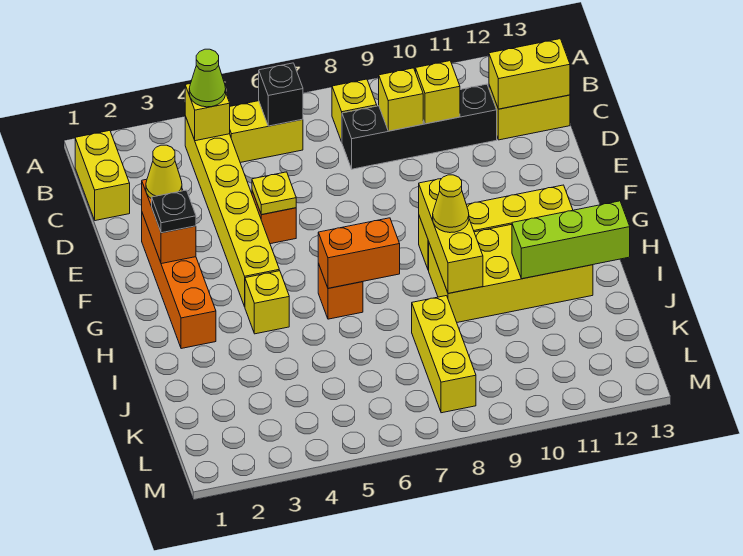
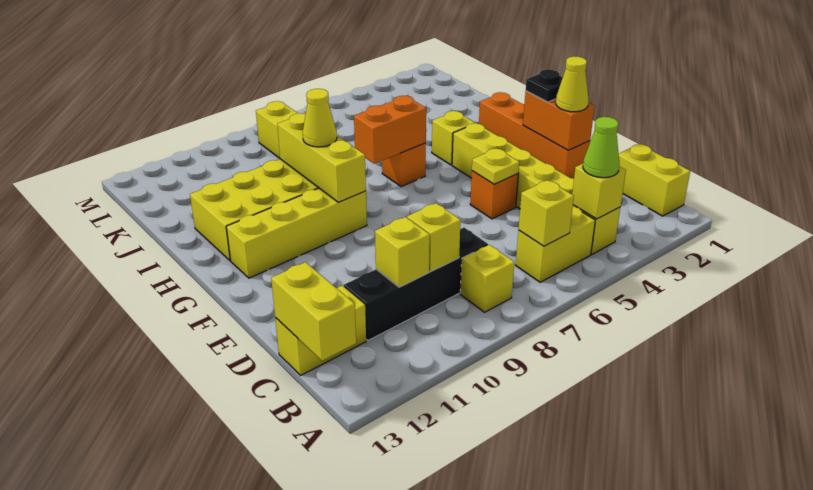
black brick B6 level 2 -> yellow brick B6 level 2
yellow brick C12:C13 level 2 -> yellow brick B13:C13 level 2
lime brick I11:I13 level 2 -> none

